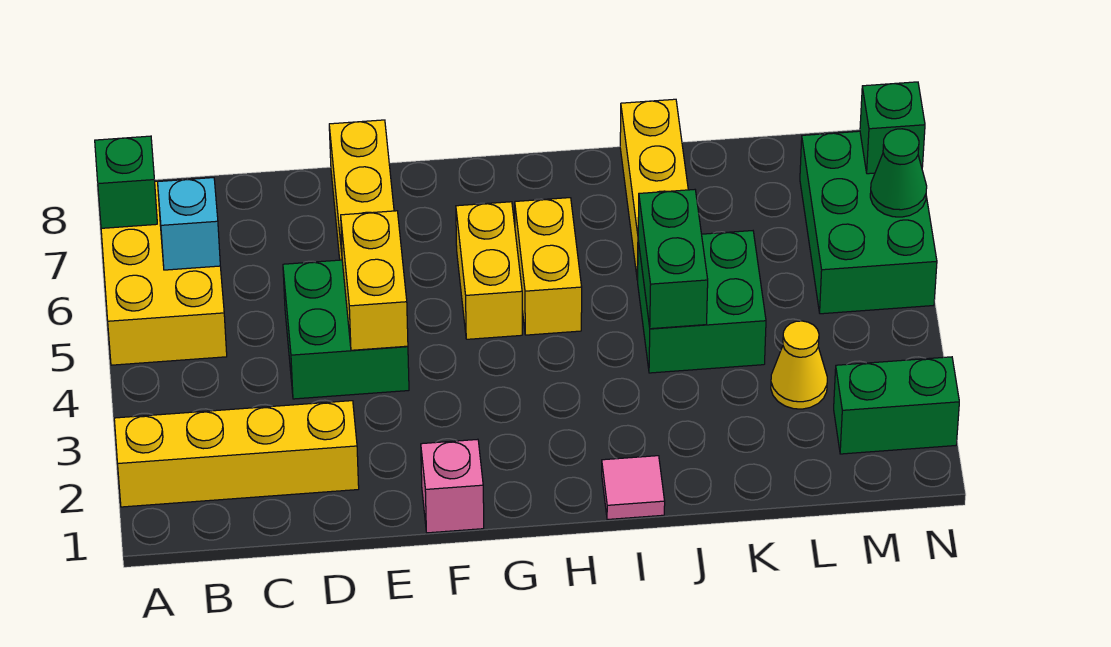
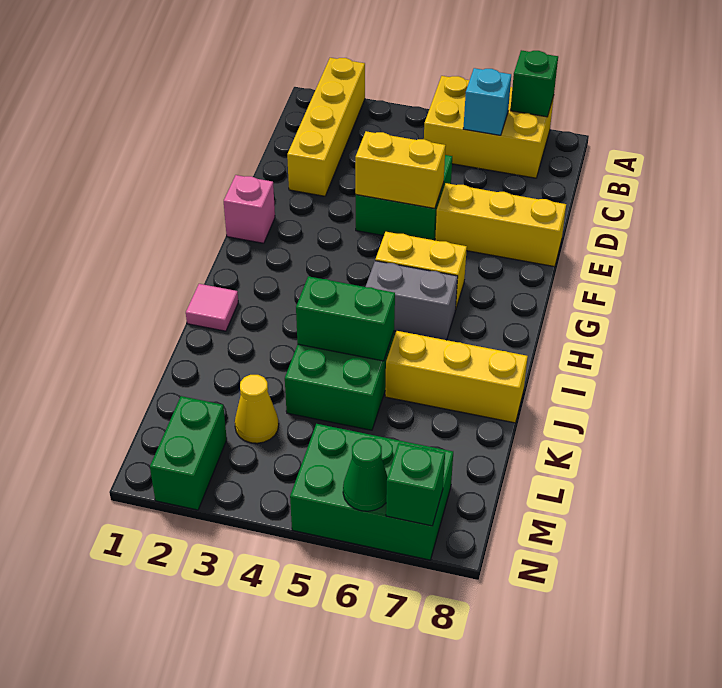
yellow brick H5:H6 level 1 -> grey brick H5:H6 level 1

